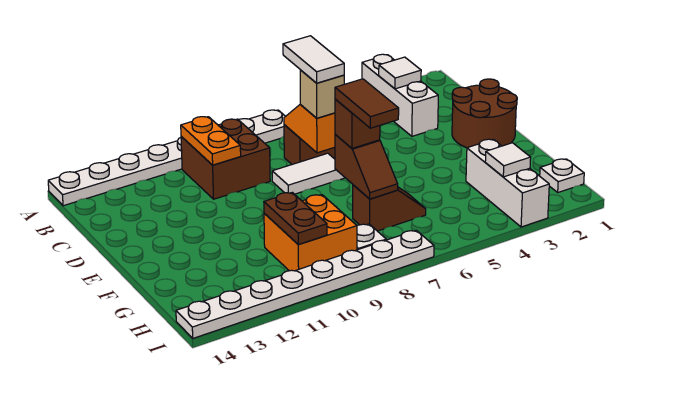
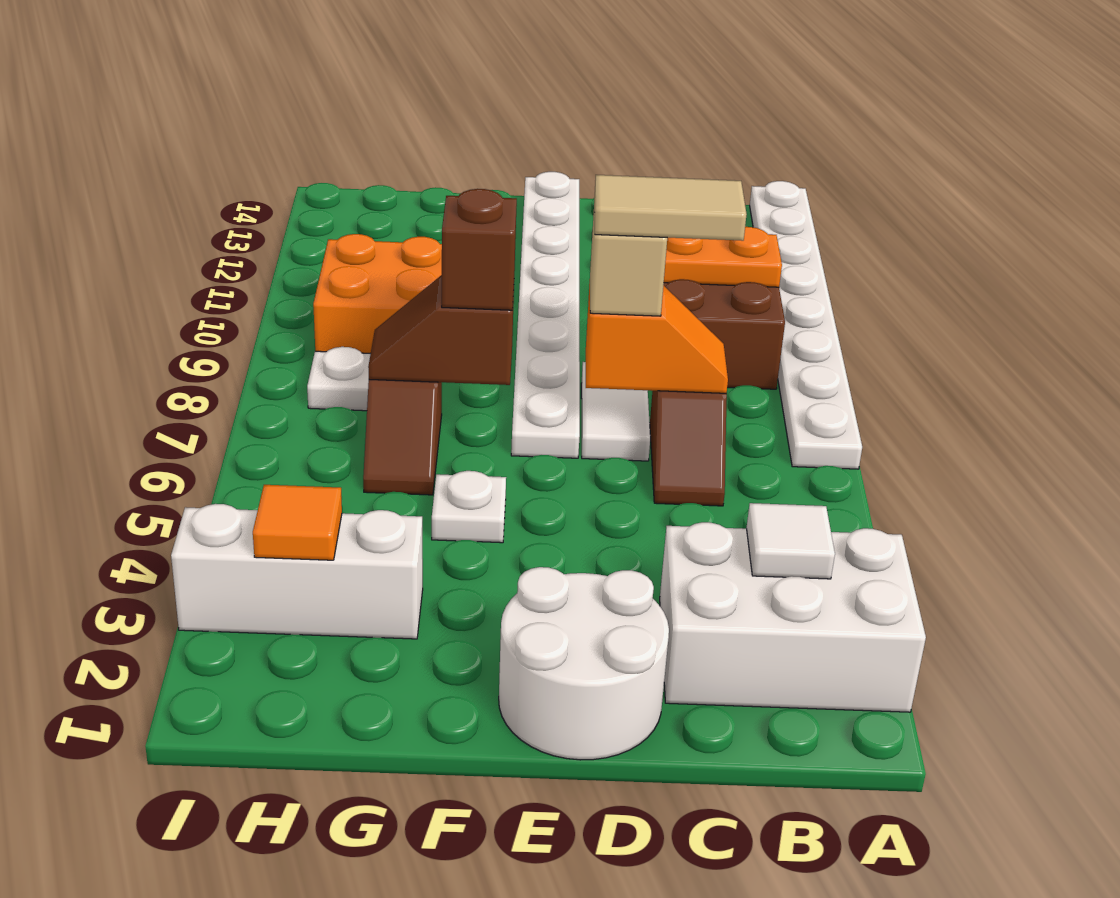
white brick A3:C3 level 1 -> white brick A2:C3 level 1
white tile C7:D7 level 4 -> tan tile C7:D7 level 4
brown round brick D1:E2 level 1 -> white round brick D1:E2 level 1
brown tile F7:G7 level 4 -> none
brown plate G10:H10 level 2 -> none
white plate H1 level 1 -> white plate F5 level 1
white tile H3 level 2 -> orange tile H3 level 2
white plate I7:I14 level 1 -> white plate E7:E14 level 1

